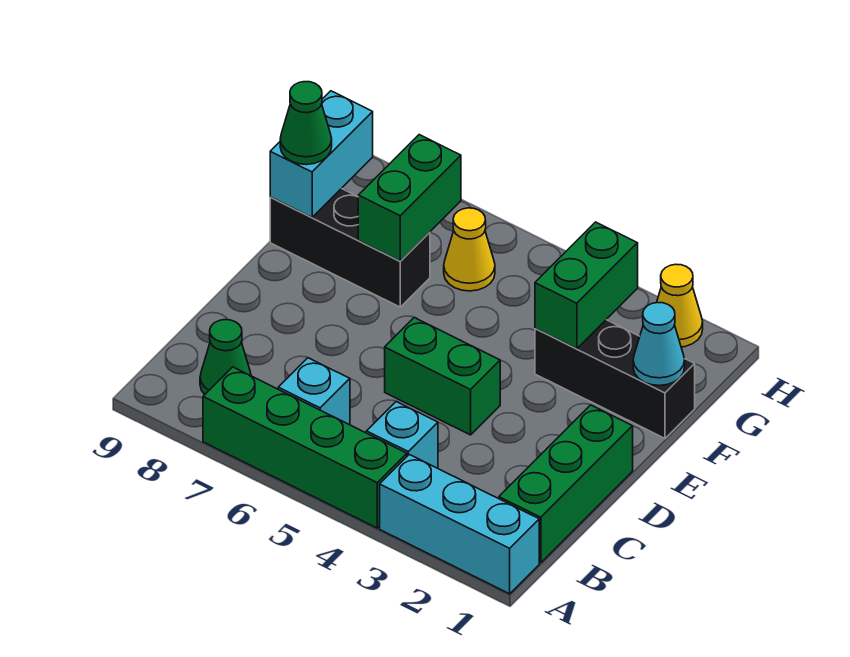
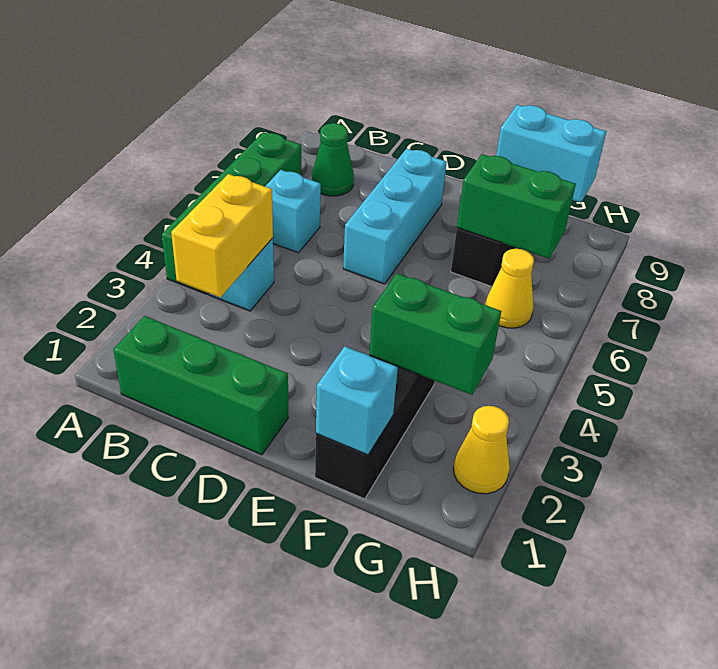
cyan brick A1:A3 level 1 -> cyan brick D6:D8 level 1
none -> yellow brick B3:B4 level 2
green brick D4:D5 level 1 -> none
cyan cone F1 level 2 -> cyan brick F1 level 2
green cone F9 level 3 -> none

